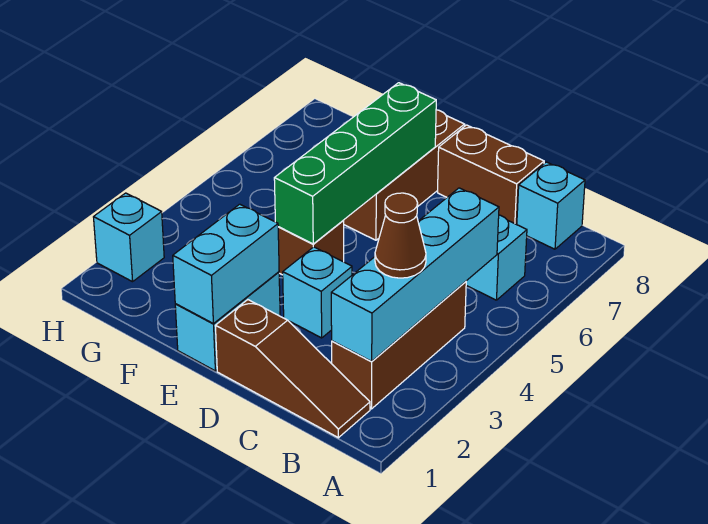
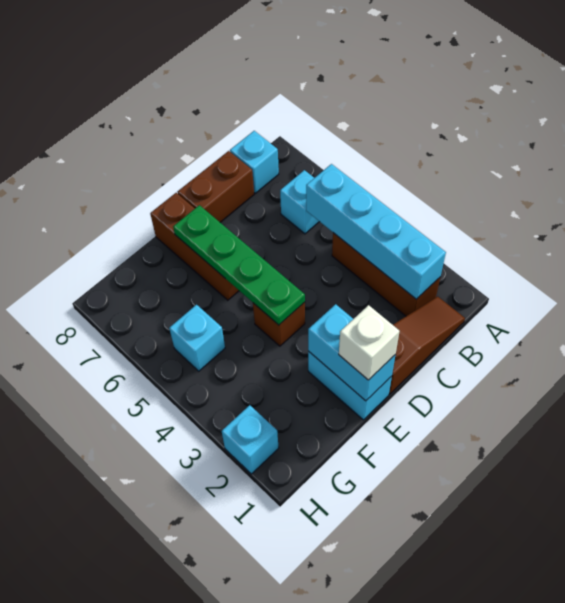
brown cone B3 level 3 -> none
cyan brick D3 level 1 -> cyan brick G5 level 1
none -> white brick E1 level 3
green brick E4:E7 level 2 -> green plate E4:E7 level 2

